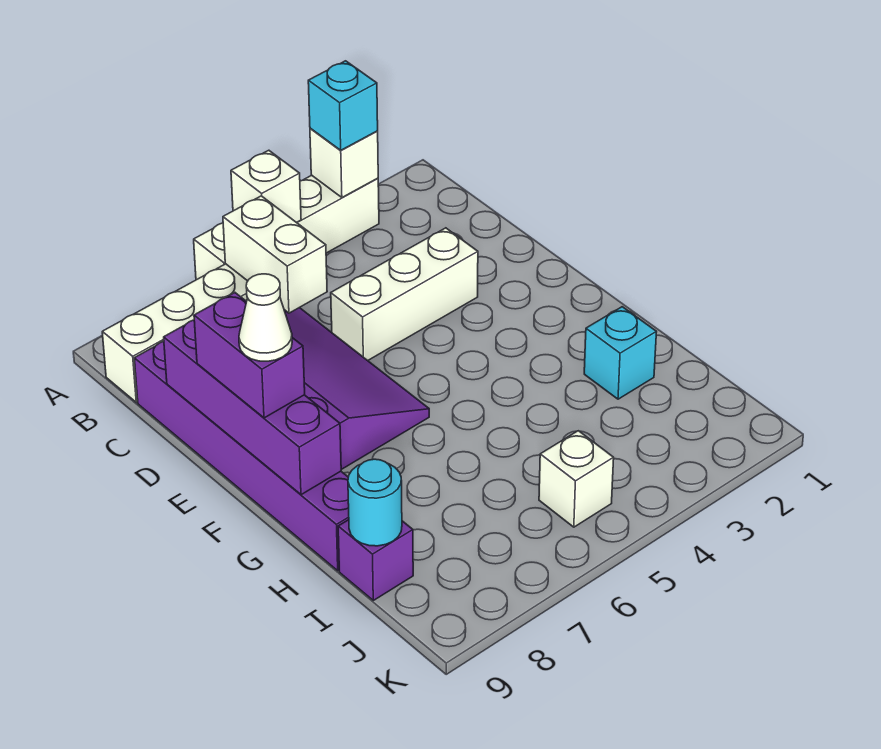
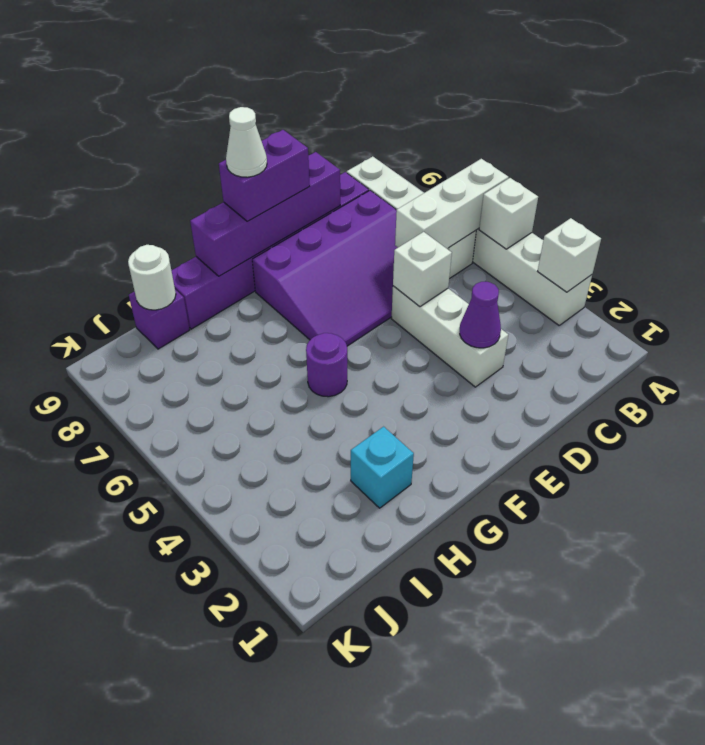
cyan brick A3 level 3 -> none
white brick B6:C6 level 2 -> white brick A6:C6 level 2
none -> purple cone D3 level 2
none -> purple round brick G5 level 1
cyan round brick I9 level 2 -> white round brick I9 level 2
white brick J5 level 1 -> white brick D5 level 2

